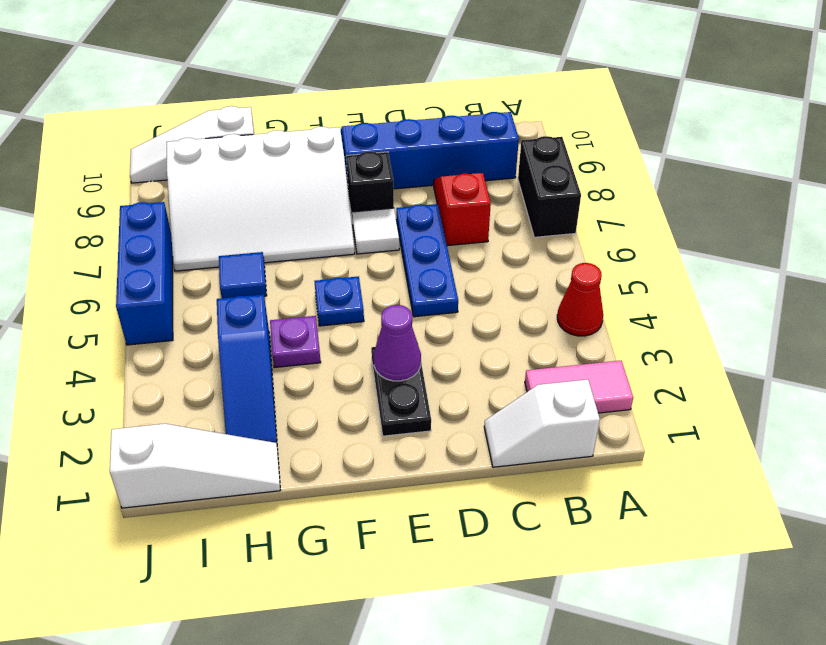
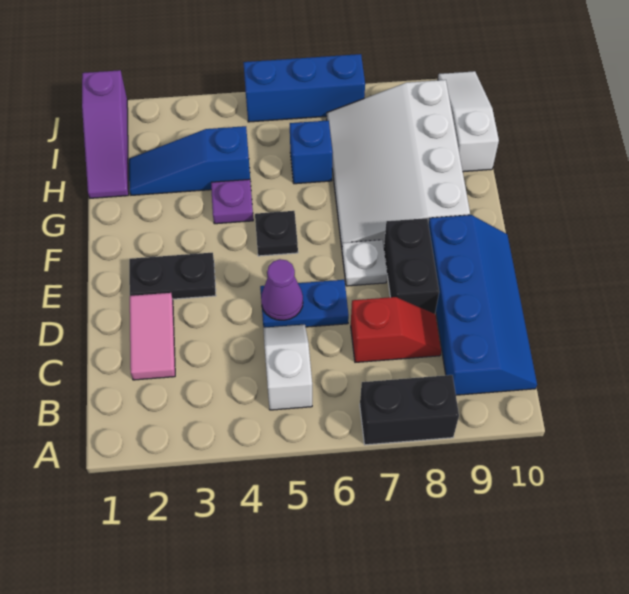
pink tile A2:B2 level 1 -> pink tile C2:D2 level 1
red cone A4 level 1 -> none
white slope B1:C1 level 1 top B -> white slope B5:C5 level 1 top B
blue plate D5:D7 level 1 -> blue plate D5:D6 level 1
purple cone E3 level 2 -> purple cone D5 level 2
white tile E7 level 1 -> white plate E7 level 1
black brick E8 level 1 -> black brick D8:E8 level 1
blue plate F5 level 1 -> black plate F5 level 1
white slope H1:J1 level 1 top J -> purple slope H1:J1 level 1 top J
blue tile H6 level 1 -> blue brick H6 level 1

